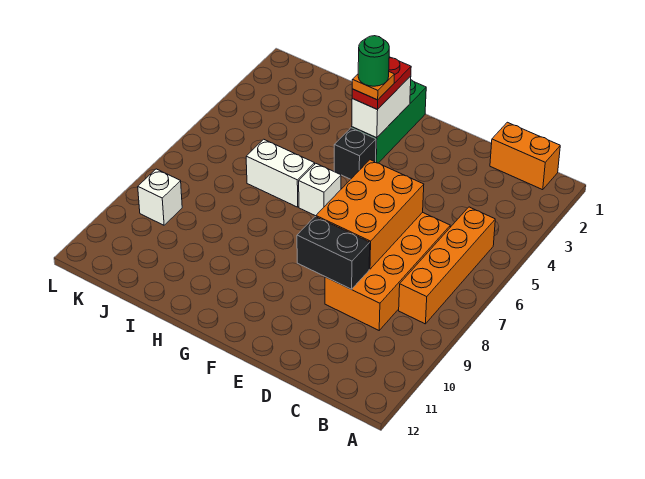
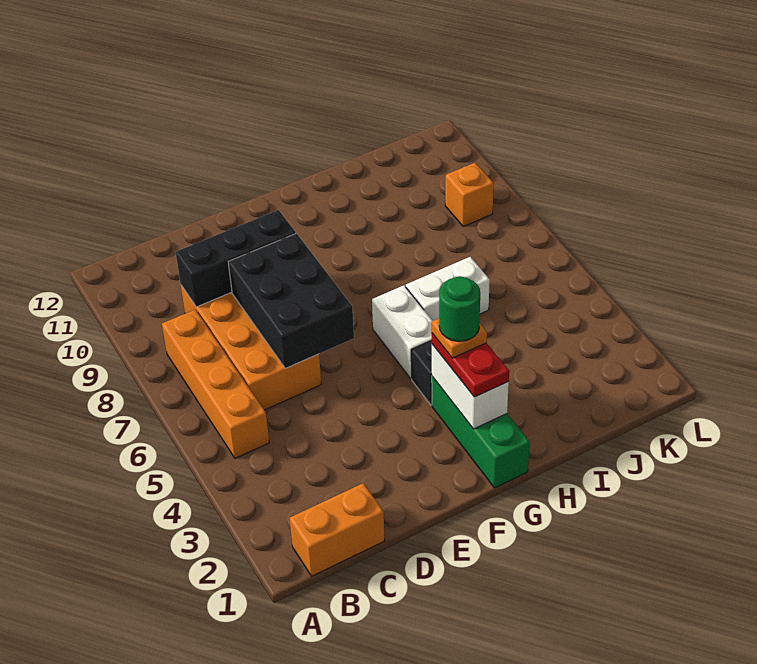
orange brick D6:E8 level 2 -> black brick D6:E8 level 2
black brick D9:E9 level 2 -> black brick C9:E9 level 2
white brick G6 level 1 -> white brick G5:G6 level 1
white brick K9 level 1 -> orange brick K9 level 1

